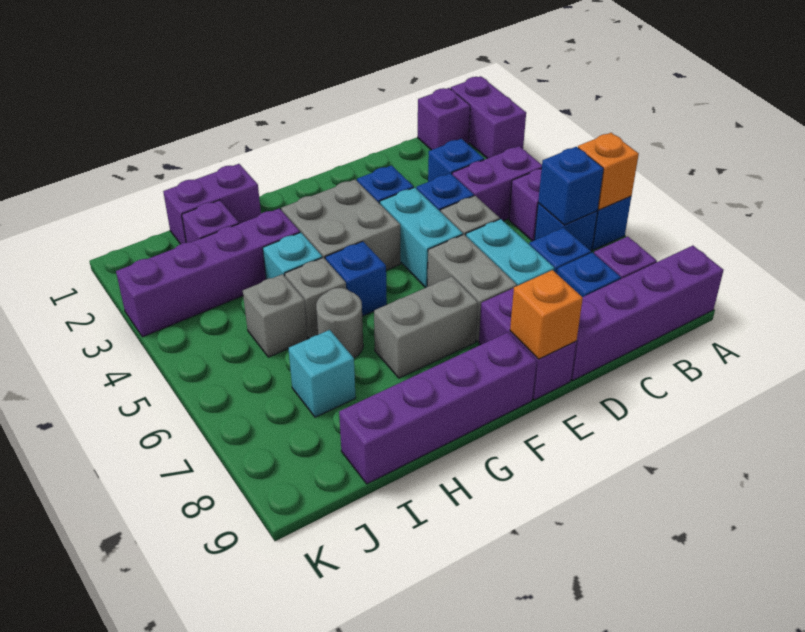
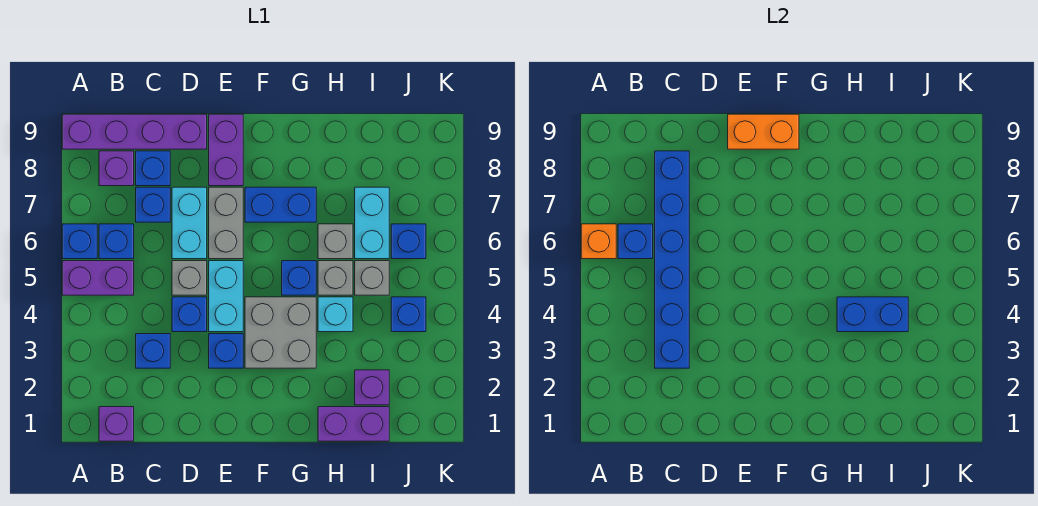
purple brick A1:A2 level 1 -> none
purple brick B4:C4 level 1 -> none
none -> blue brick C3:C8 level 2
orange brick E9 level 2 -> orange brick E9:F9 level 2
grey brick F7:G7 level 1 -> blue brick F7:G7 level 1
purple brick F9:I9 level 1 -> none
purple brick H3:K3 level 1 -> none
none -> blue brick H4:I4 level 2
grey round brick H6 level 1 -> grey brick H6 level 1
cyan brick I7 level 1 -> cyan brick I6:I7 level 1
none -> blue brick J4 level 1
none -> blue brick J6 level 1

